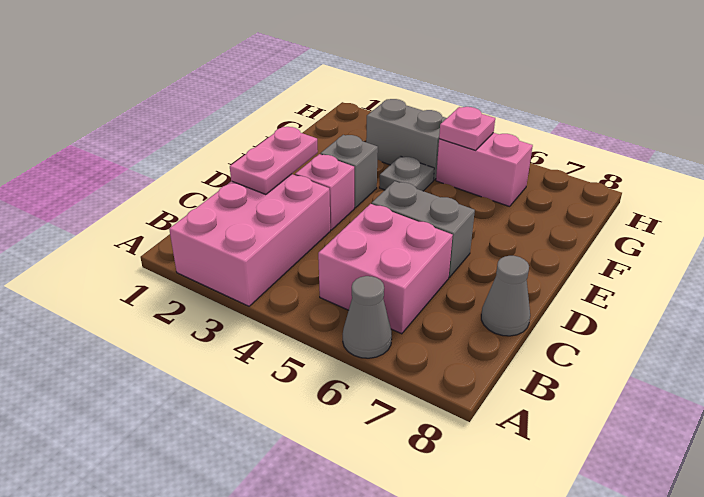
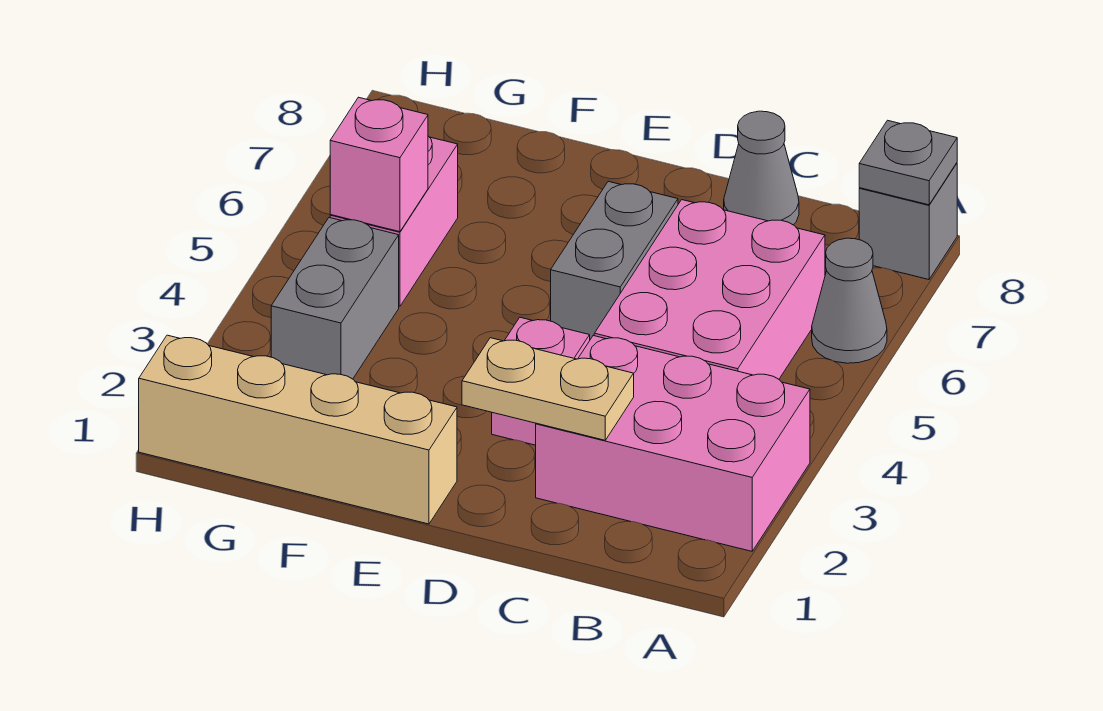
pink brick B5:C6 level 1 -> pink brick B4:C6 level 1
pink plate C2:D2 level 2 -> tan plate C2:D2 level 2
none -> tan brick E1:H1 level 1
grey brick E3 level 1 -> grey brick A8 level 1
grey plate F4 level 1 -> grey plate A8 level 2
pink plate G5 level 2 -> pink brick G5 level 2

